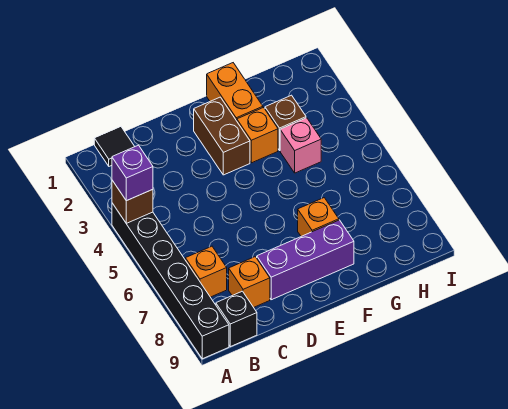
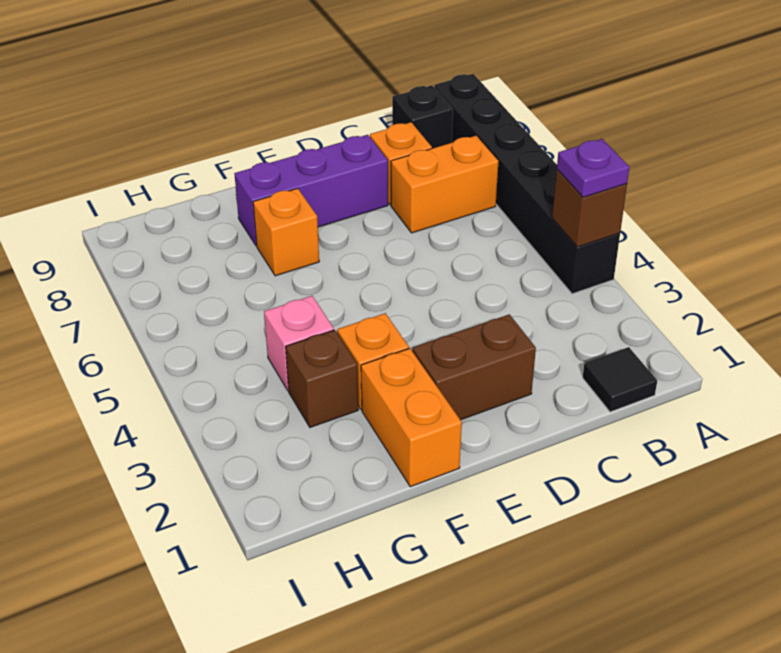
purple brick A4 level 3 -> purple plate A4 level 3
orange brick B7 level 1 -> orange brick B7:C7 level 1
brown brick E2:E3 level 1 -> brown brick D2:E2 level 1

